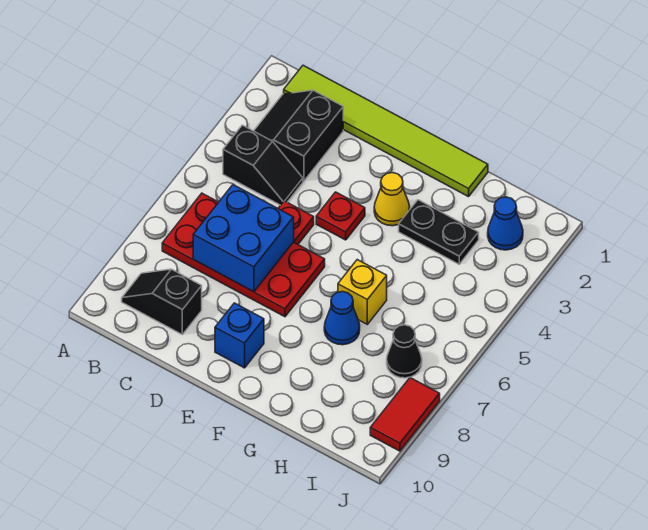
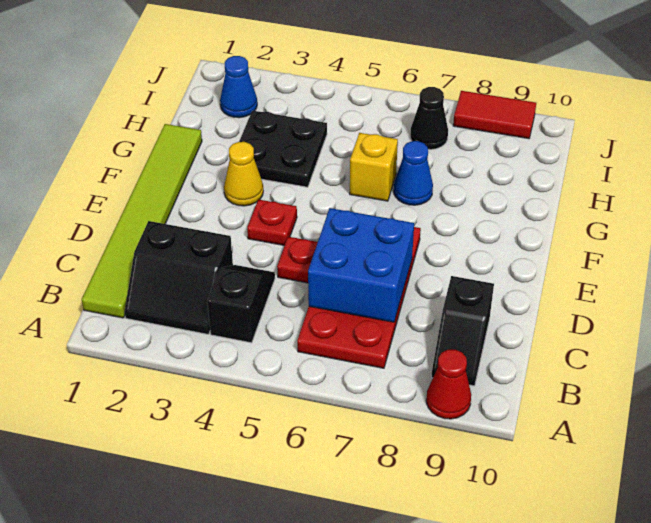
none -> red cone A9 level 1
blue brick E9 level 1 -> none
black plate G3:H3 level 1 -> black plate G3:H4 level 1

